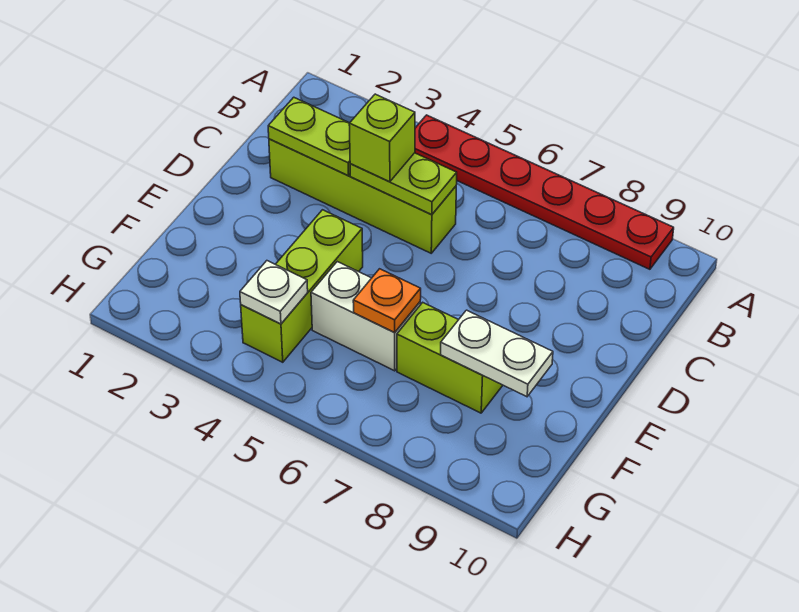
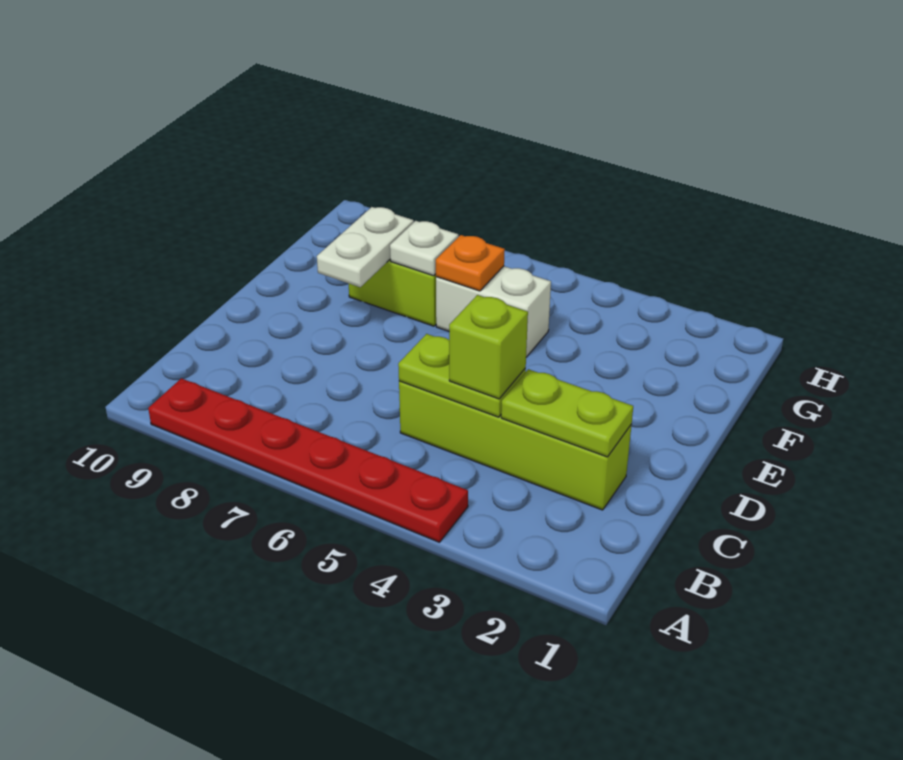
lime brick E4:G4 level 1 -> none
white plate F8:F9 level 2 -> white plate E8:F8 level 2
white plate G4 level 2 -> white plate F7 level 2

